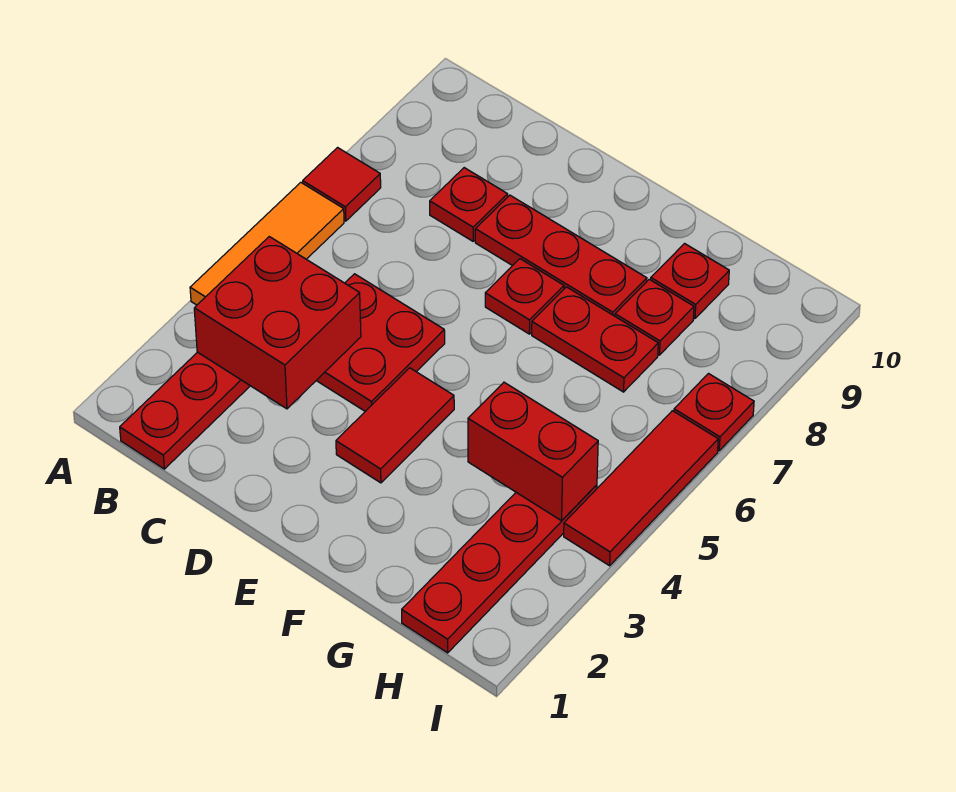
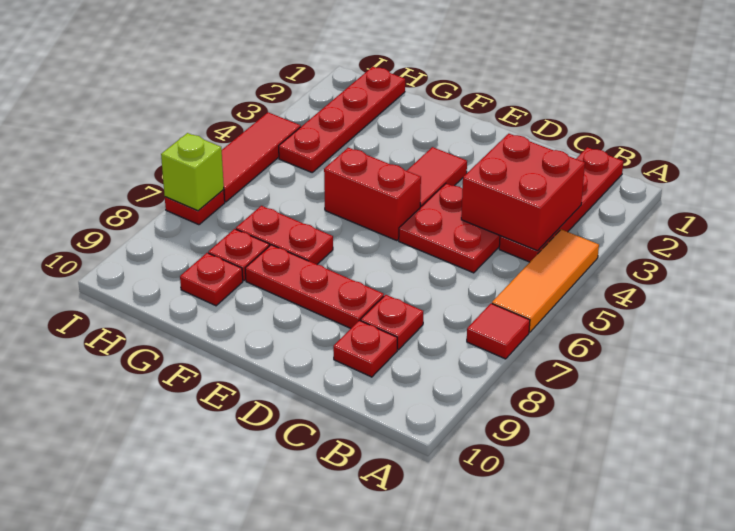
red plate E7 level 1 -> red plate C9 level 1
red brick G4:H4 level 2 -> red brick E5:F5 level 1
none -> lime brick I7 level 2

